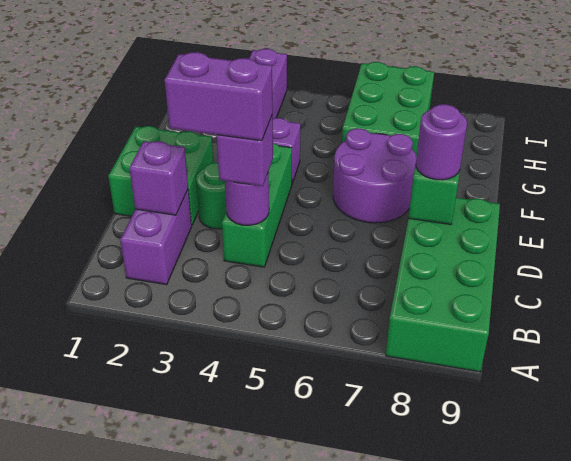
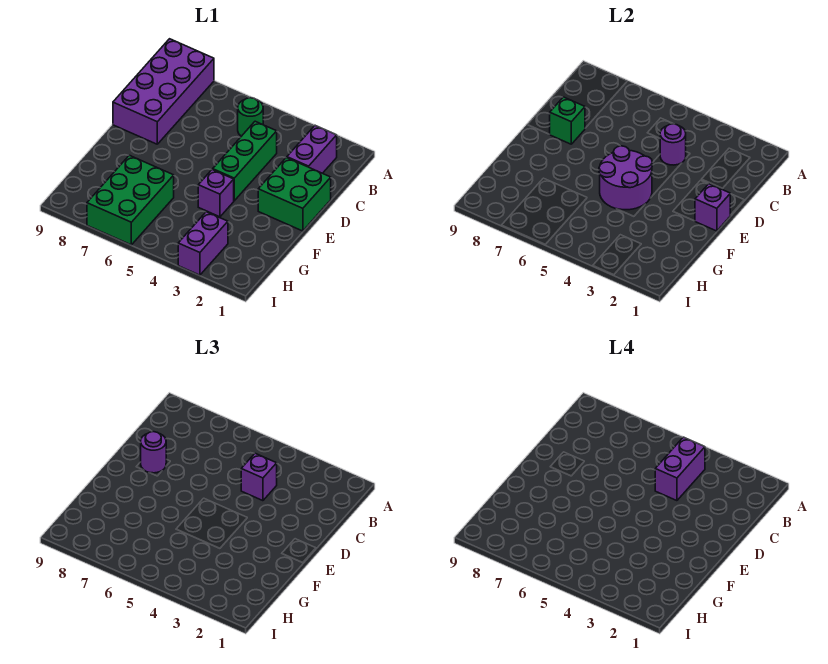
green brick A8:D9 level 1 -> purple brick A8:D9 level 1
purple brick C2 level 2 -> purple brick E1 level 2
purple brick C3:C4 level 4 -> purple brick B4:C4 level 4
green round brick D3 level 1 -> green round brick B5 level 1
purple round brick E6:F7 level 1 -> purple round brick E4:F5 level 2

